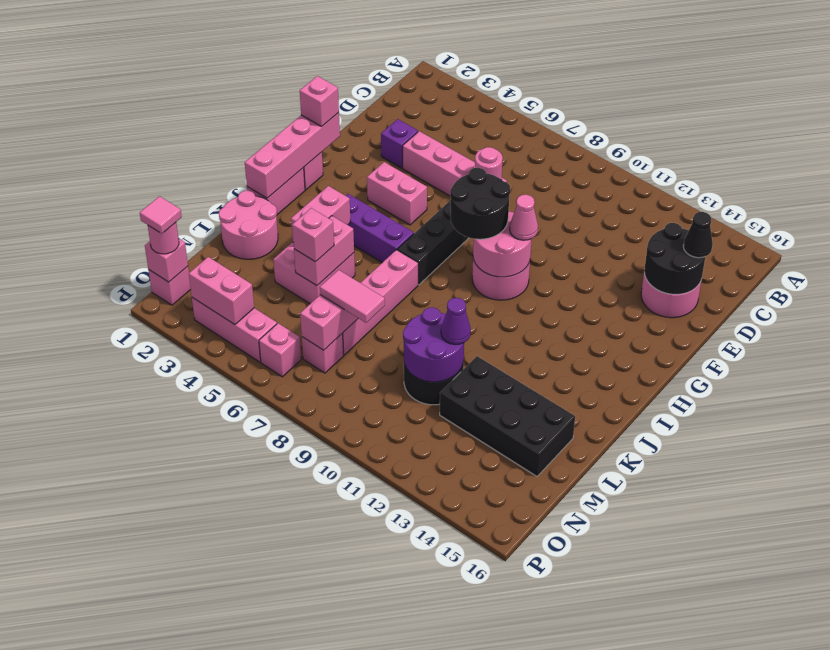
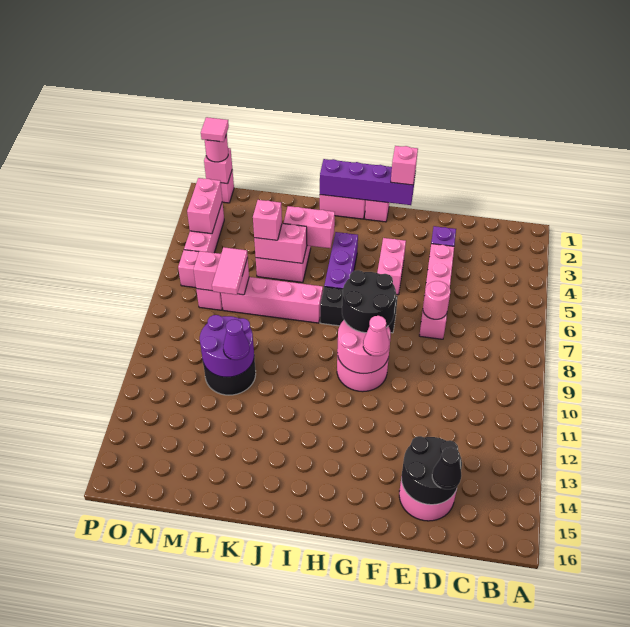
pink brick G1:J1 level 2 -> purple brick G1:J1 level 2
pink round brick K1:L2 level 1 -> none
black brick L12:M15 level 1 -> none

